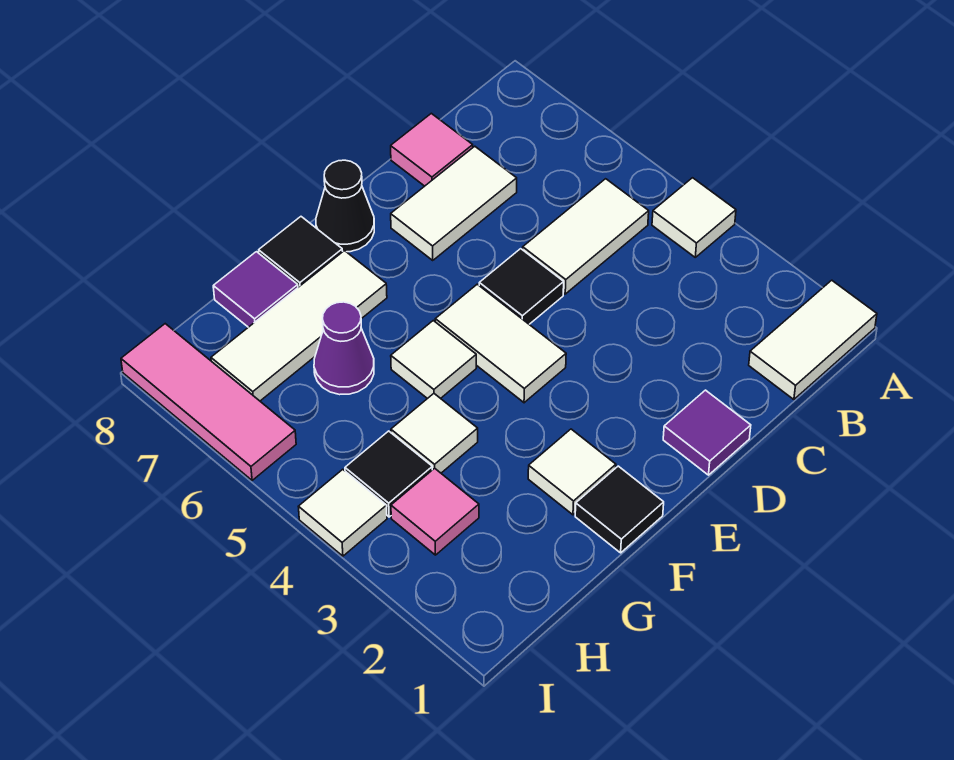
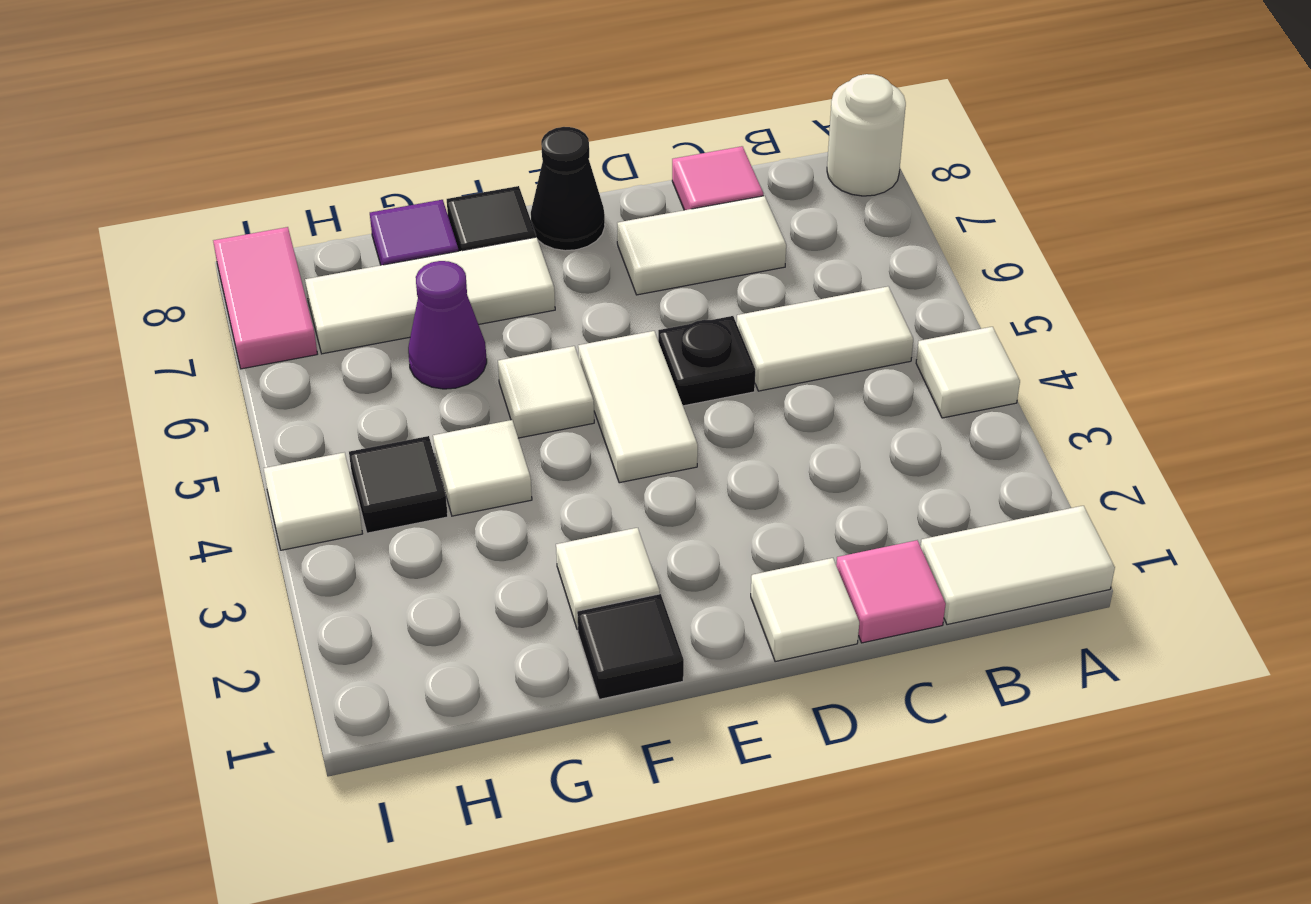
none -> white round brick A8 level 1
purple tile D1 level 1 -> white tile D1 level 1
black tile D5 level 1 -> black plate D5 level 1
pink tile H3 level 1 -> pink tile C1 level 1
pink tile I6:I8 level 1 -> pink tile I7:I8 level 1

